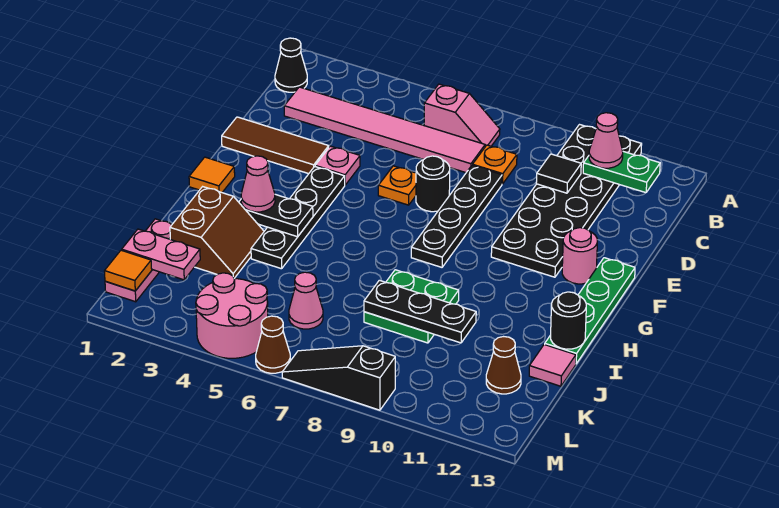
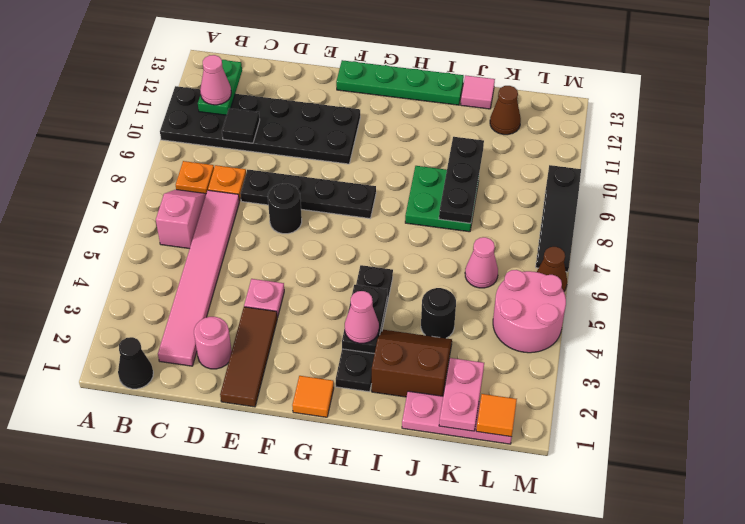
orange plate E6 level 1 -> orange plate B8 level 1
black plate F4:I4 level 1 -> black plate H2:H5 level 1
pink round brick F12 level 1 -> pink round brick D2 level 1
black round brick I13 level 2 -> black round brick J4 level 1

